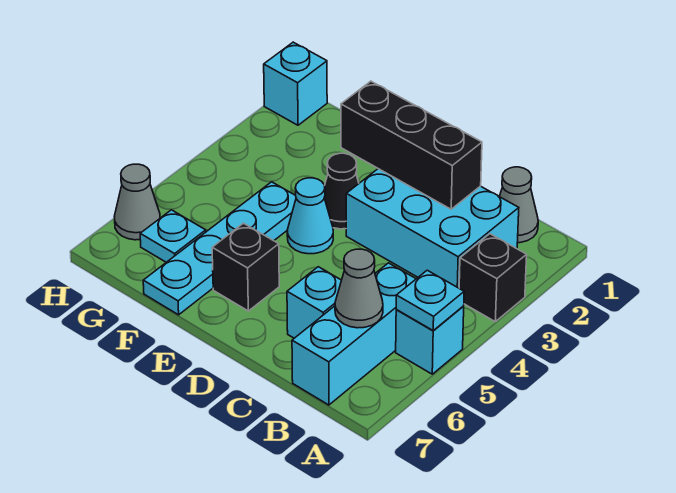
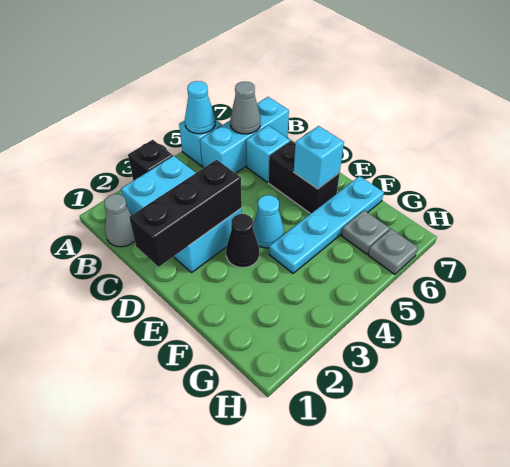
cyan plate A5 level 2 -> cyan cone A5 level 2
black brick C2:E2 level 2 -> black brick D1:D3 level 2
black brick E6 level 1 -> black brick D6:E6 level 1
cyan plate G6 level 1 -> grey plate G6 level 1
cyan brick H1 level 1 -> cyan brick E6 level 2
grey cone H6 level 1 -> grey plate H6 level 1

